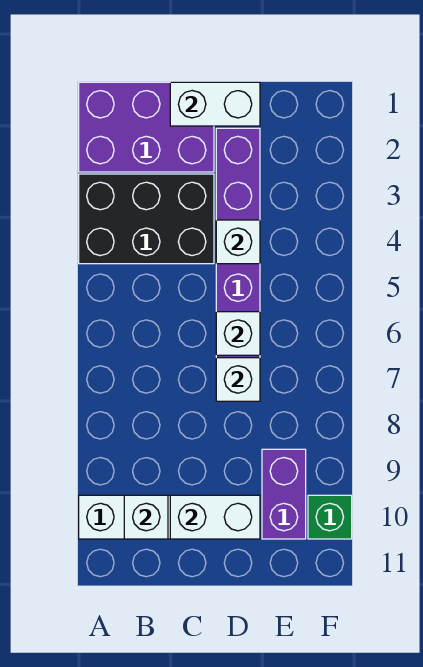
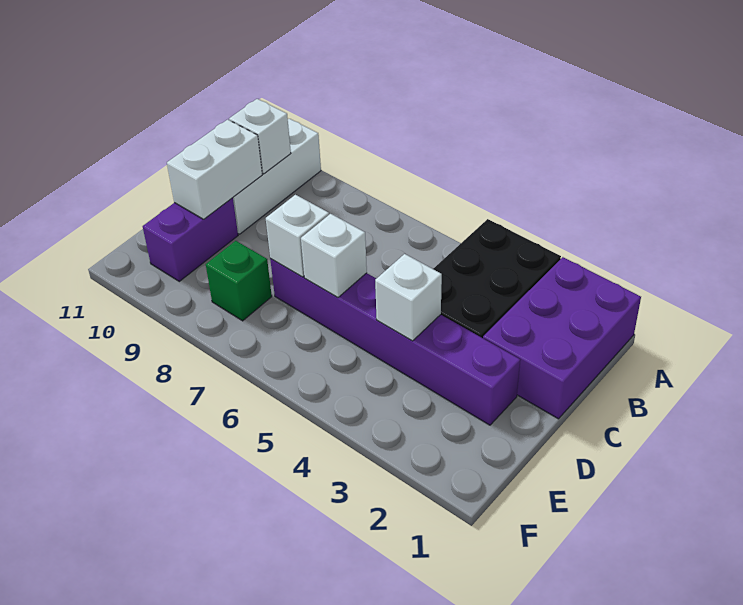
white brick C1:D1 level 2 -> none
purple brick E9:E10 level 1 -> purple brick D10:E10 level 1
green brick F10 level 1 -> green brick E8 level 1

